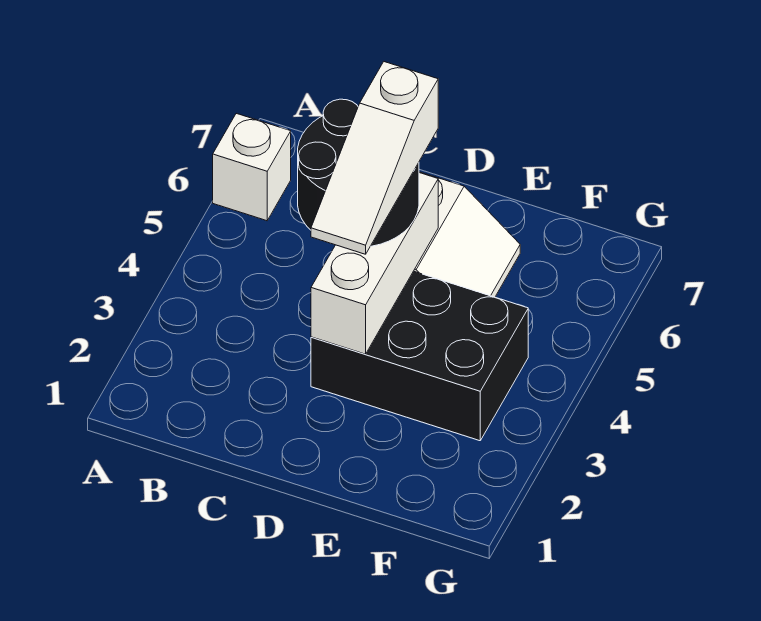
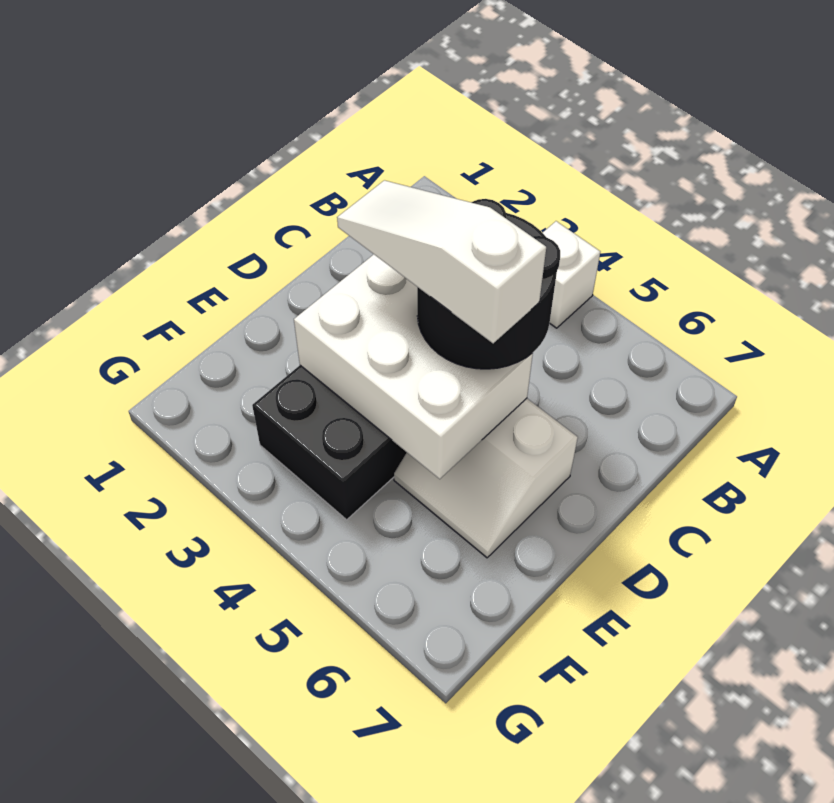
white brick A6 level 1 -> white brick A4 level 1
white brick D3:D5 level 2 -> white brick D3:E5 level 2

